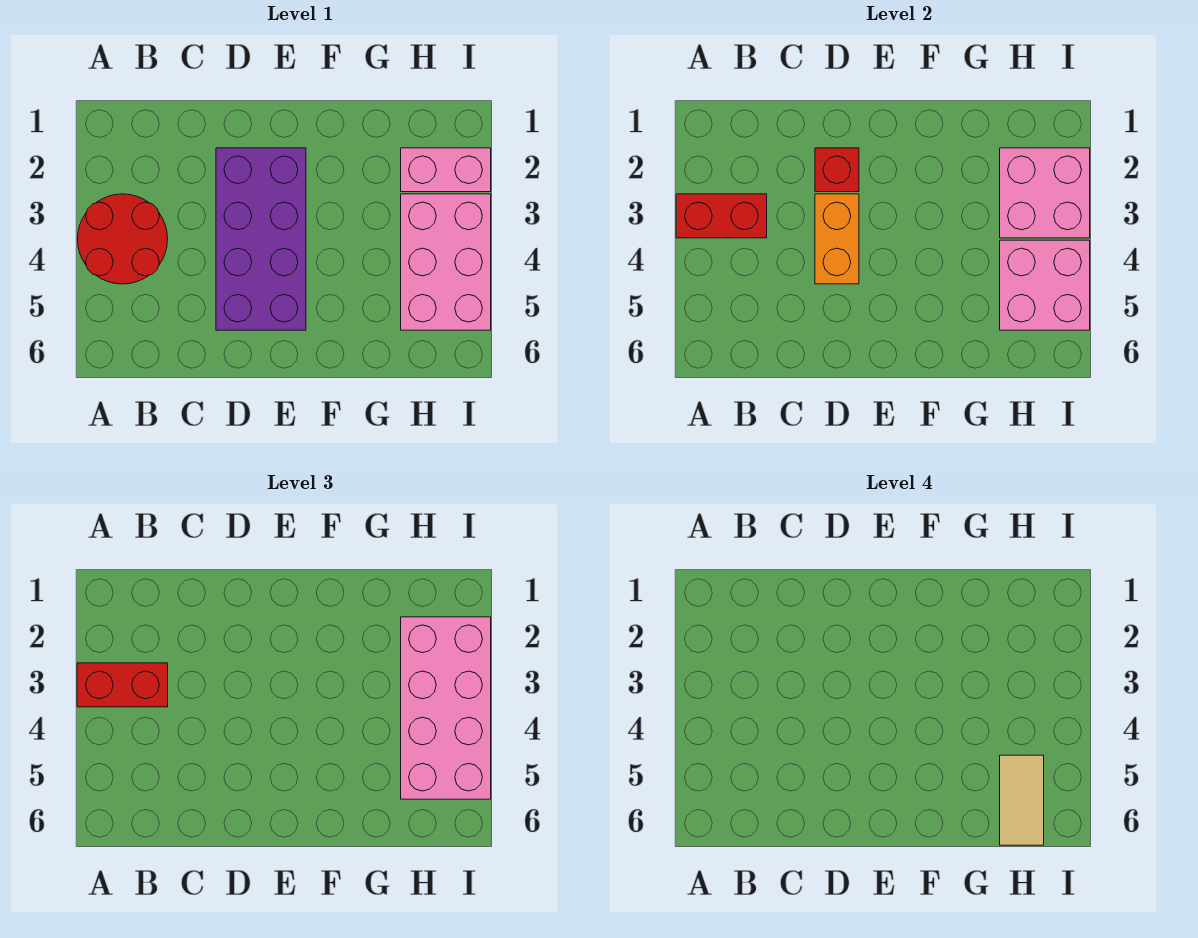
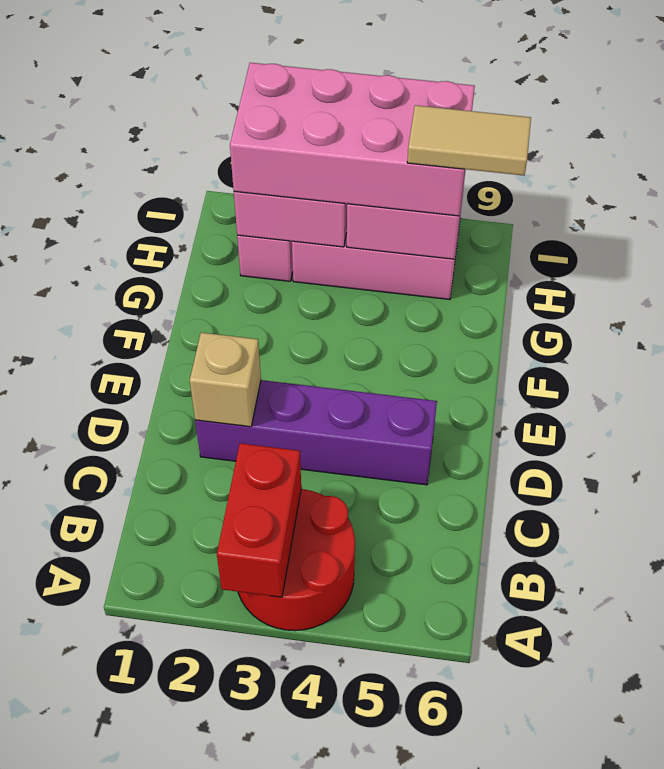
red brick A3:B3 level 3 -> none
purple brick D2:E5 level 1 -> purple brick D2:D5 level 1
red brick D2 level 2 -> tan brick D2 level 2
orange brick D3:D4 level 2 -> none

